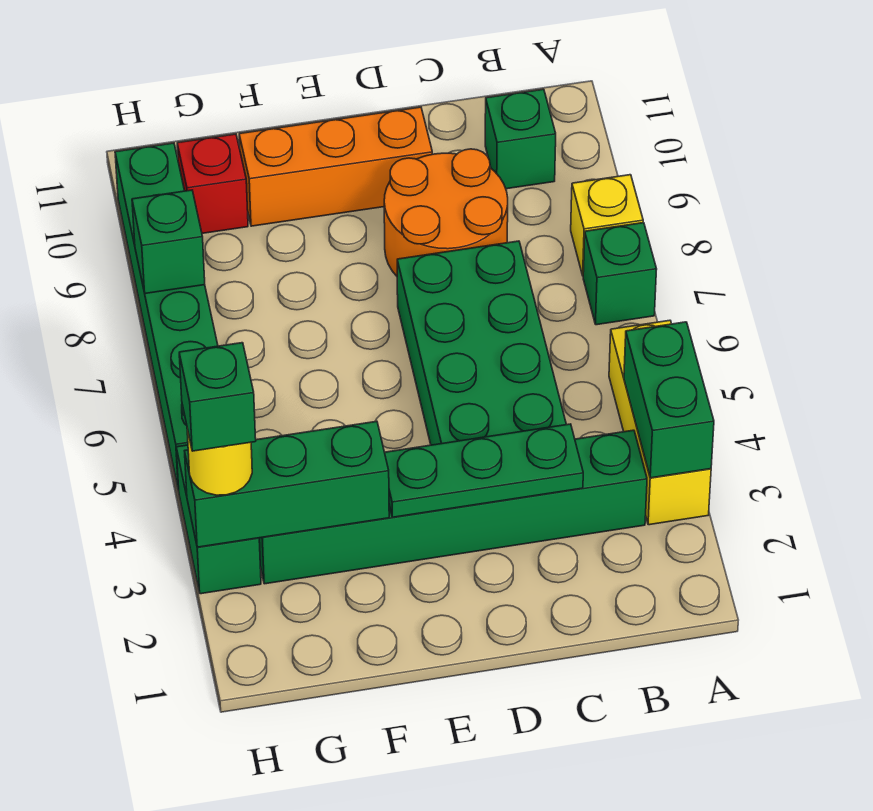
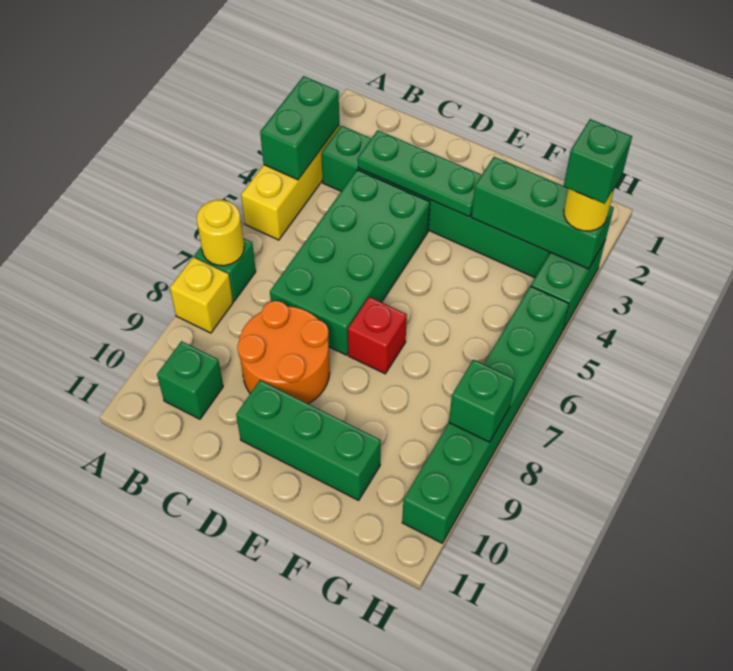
none -> yellow round brick A7 level 2
orange brick D10:F10 level 1 -> green brick D10:F10 level 1
red brick G10 level 1 -> red brick E7 level 1

